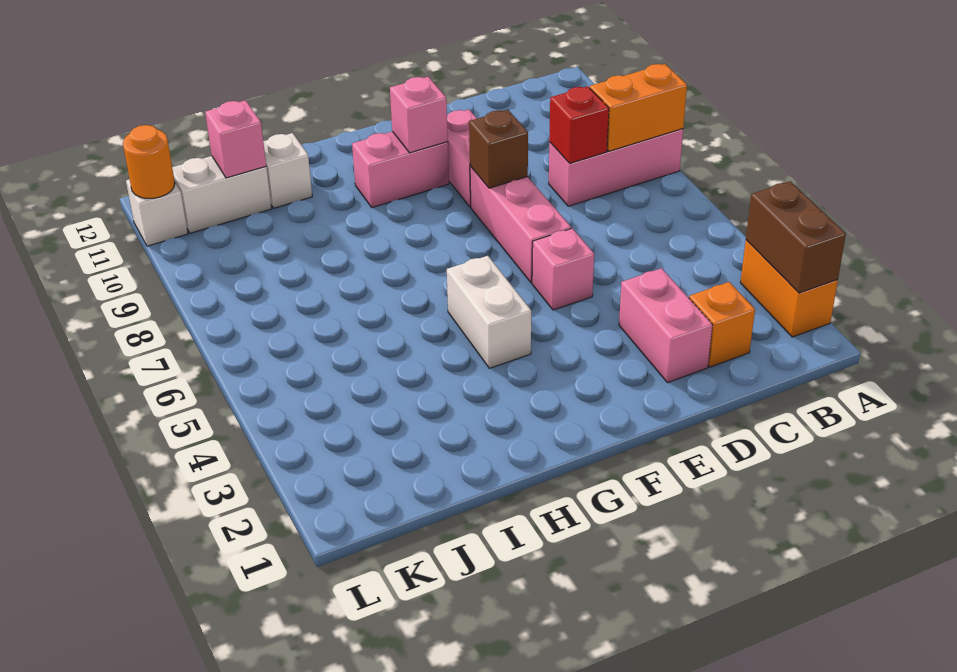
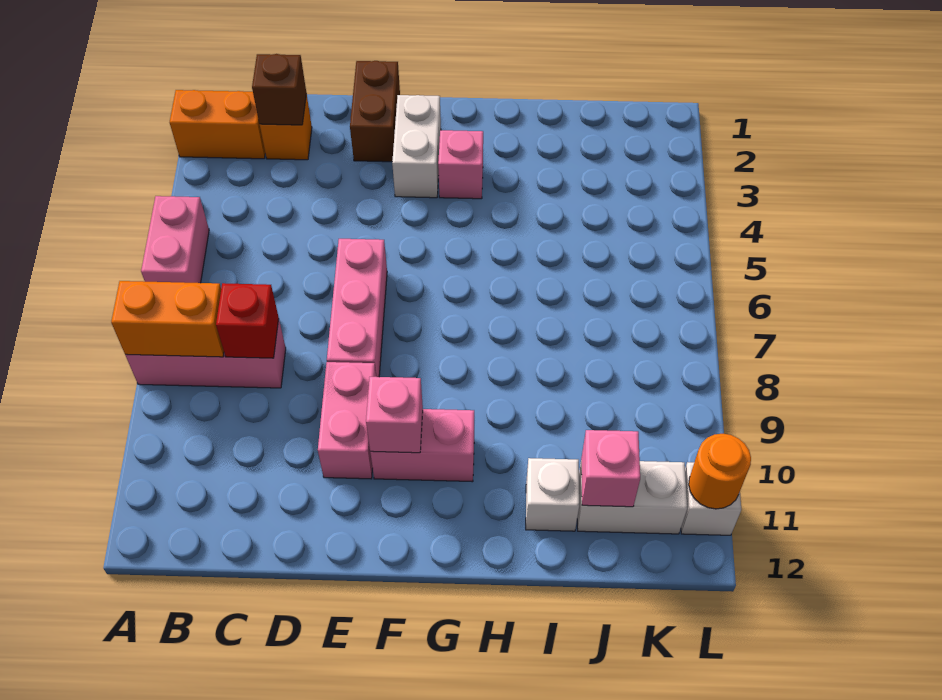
orange brick A2:A3 level 1 -> orange brick A2:B2 level 1
brown brick A2:A3 level 2 -> brown brick E1:E2 level 1
pink brick D2:D3 level 1 -> pink brick A5:A6 level 1
pink brick E5 level 1 -> pink brick G3 level 1
brown brick E8 level 2 -> brown brick C2 level 2
white brick G4:G5 level 1 -> white brick F2:F3 level 1

